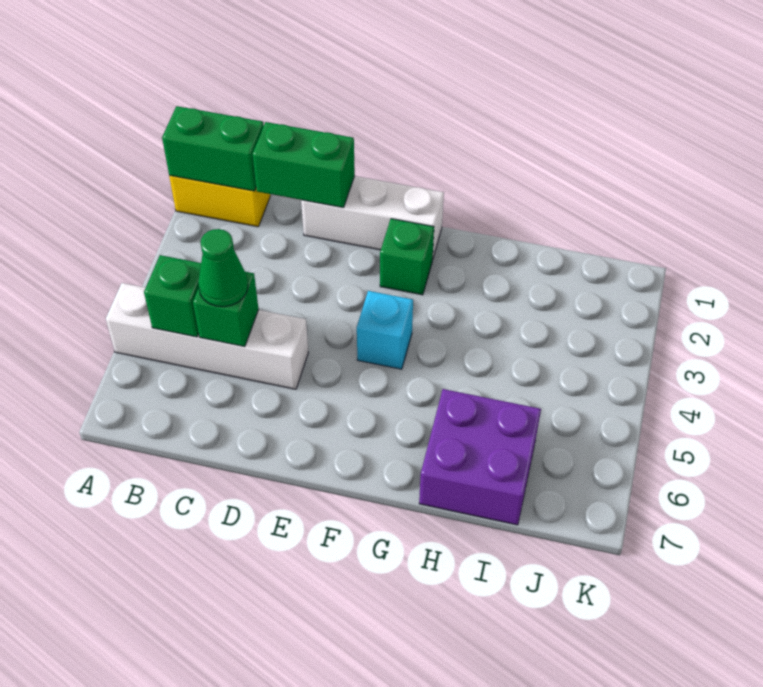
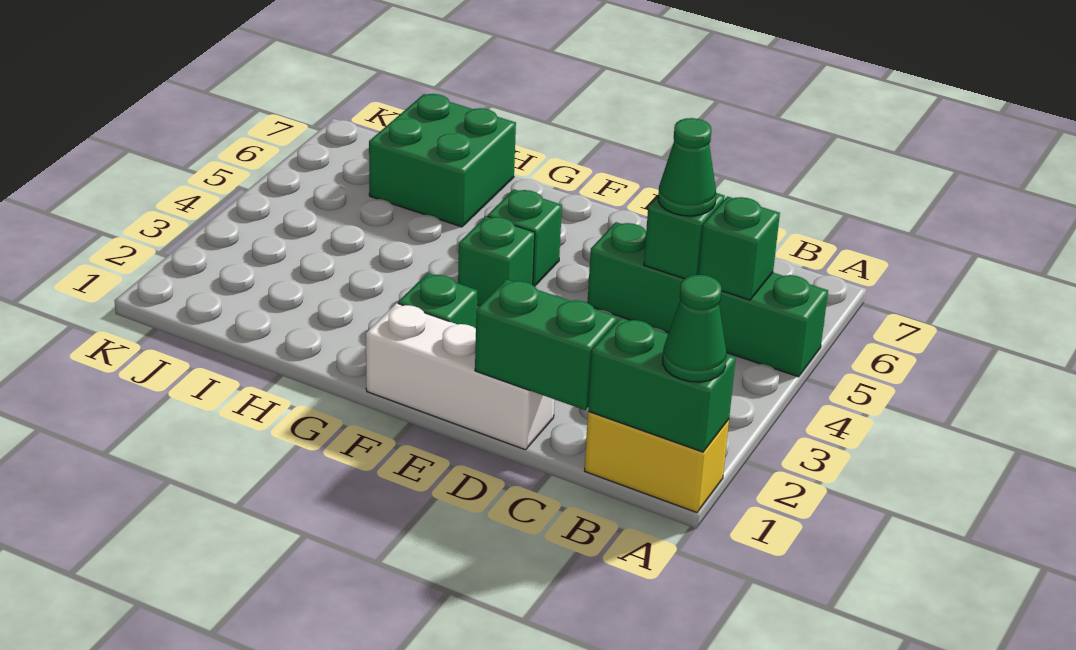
none -> green cone A1 level 3
white brick A5:D5 level 1 -> green brick A5:D5 level 1
cyan brick F4 level 1 -> green brick F4 level 1
none -> green brick F5 level 1
purple brick H6:I7 level 1 -> green brick H6:I7 level 1

